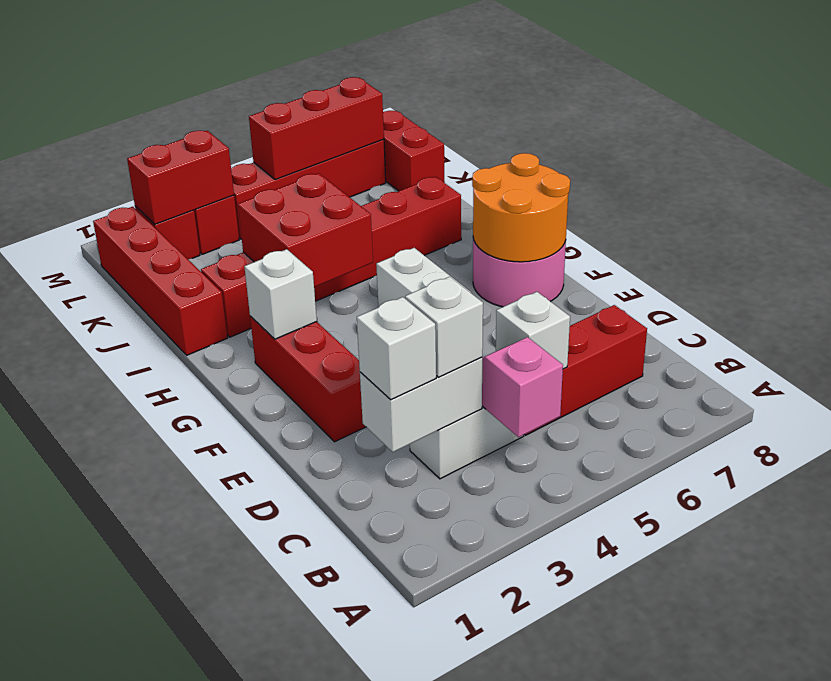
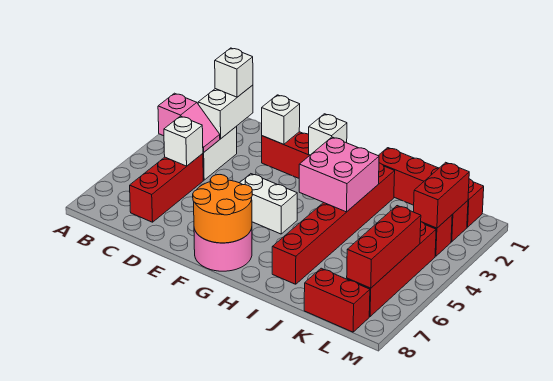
white brick C3 level 3 -> white brick E2 level 2
red brick H3:I4 level 2 -> pink brick H3:I4 level 2

